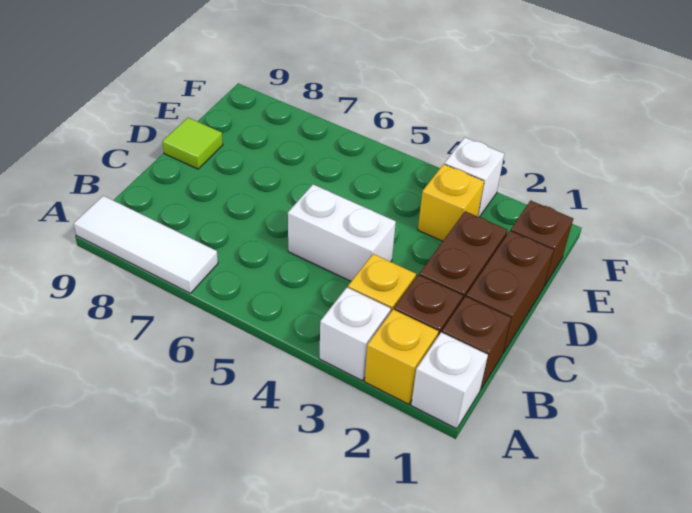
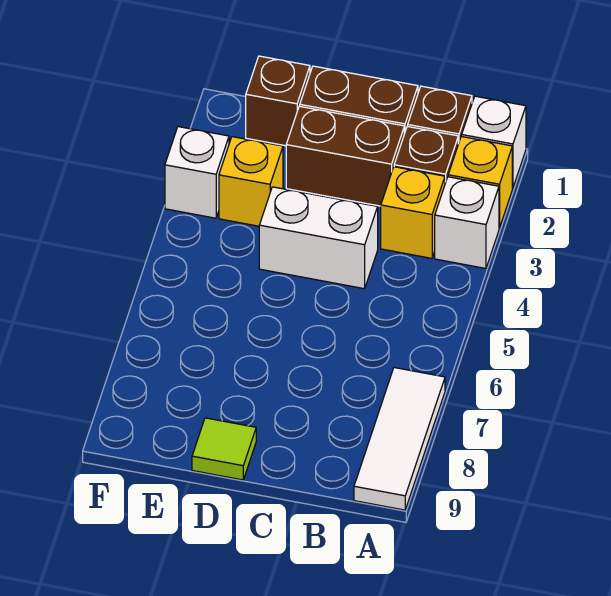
white brick C4:C5 level 1 -> white brick C4:D4 level 1

